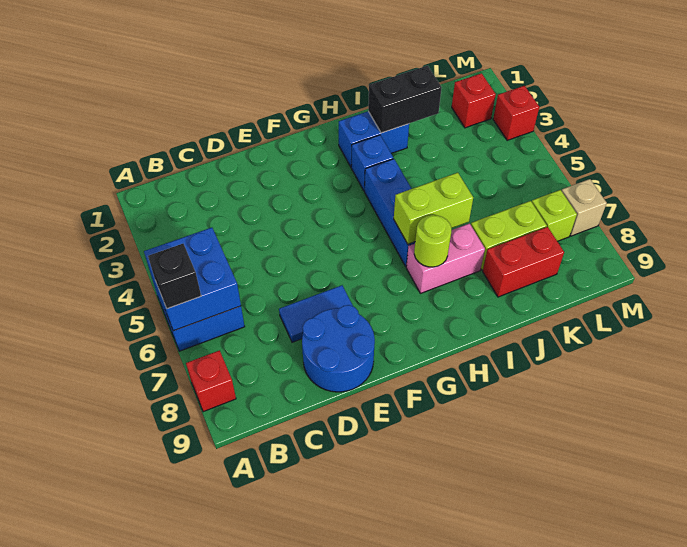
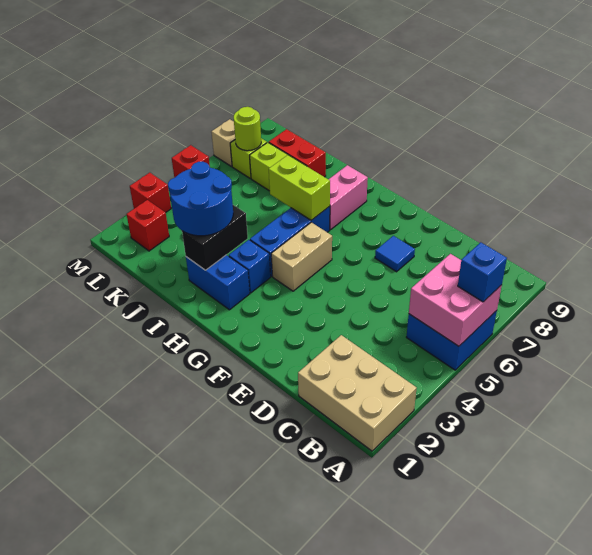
none -> tan brick A1:C2 level 1
blue brick A5:B6 level 2 -> pink brick A5:B6 level 2
black brick A6 level 3 -> blue brick A6 level 3
red brick A8 level 1 -> red brick M5 level 1
blue tile D7:E7 level 1 -> blue tile E7 level 1
blue round brick D8:E9 level 1 -> blue round brick I2:J3 level 3
none -> tan brick G4:G5 level 1
pink brick H7:I7 level 1 -> pink brick H7:H8 level 1
lime round brick H7 level 2 -> lime round brick L7 level 2
black brick I2:J2 level 2 -> black brick I2:I3 level 2

